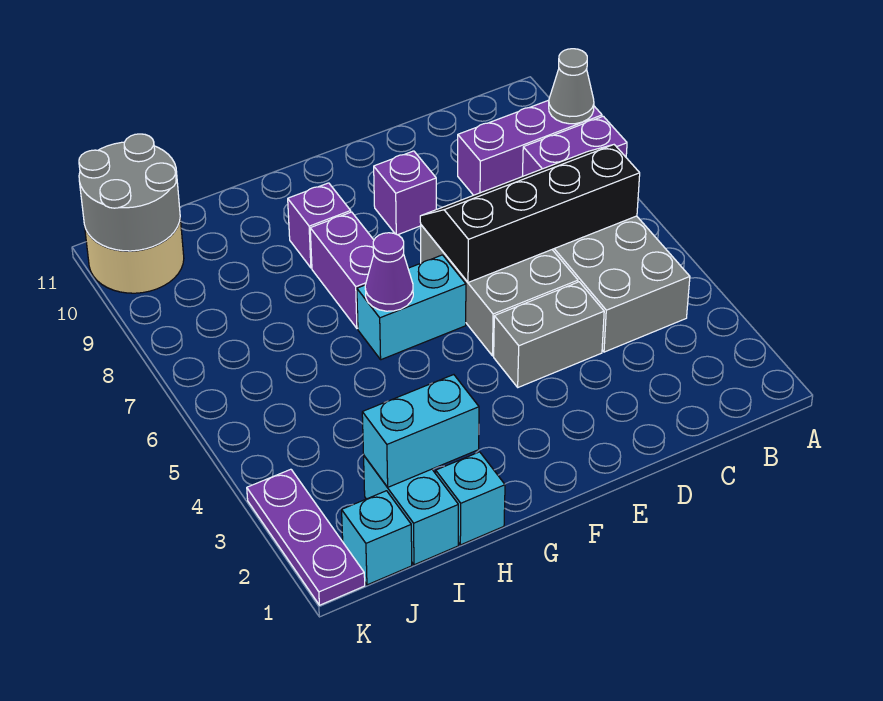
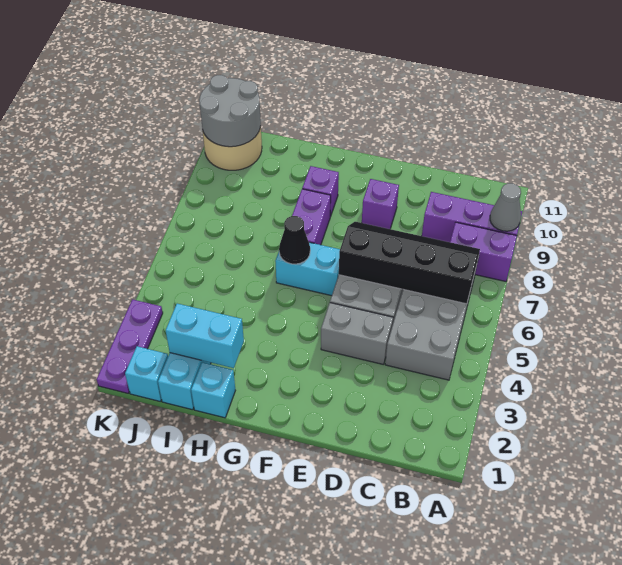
purple cone G6 level 2 -> black cone G6 level 2

